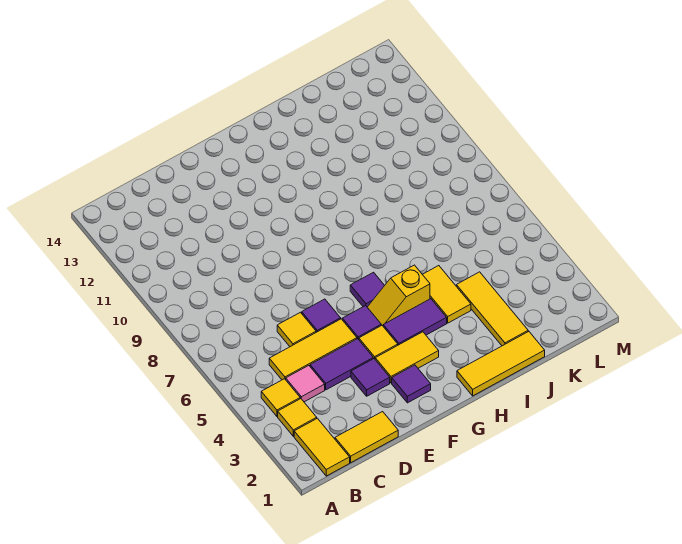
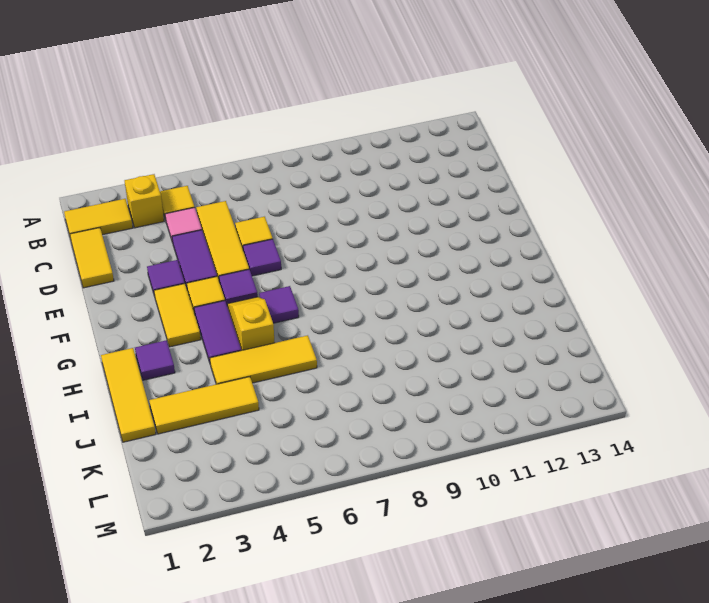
yellow tile B3 level 1 -> yellow brick B3 level 1
purple tile F2 level 1 -> purple tile H2 level 1
yellow tile I4:I5 level 1 -> yellow tile I4:I6 level 1

